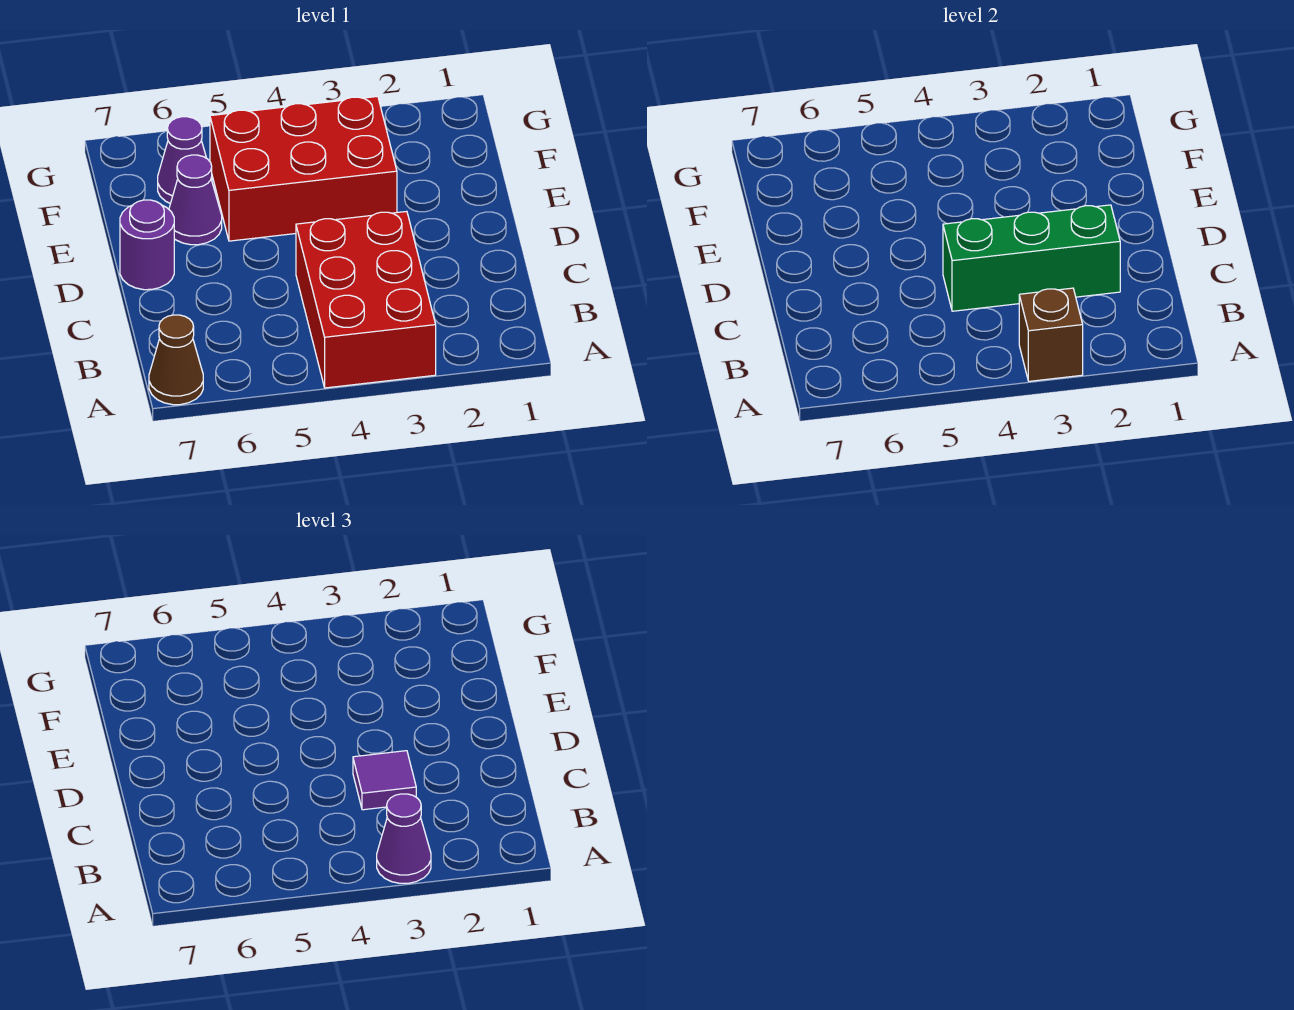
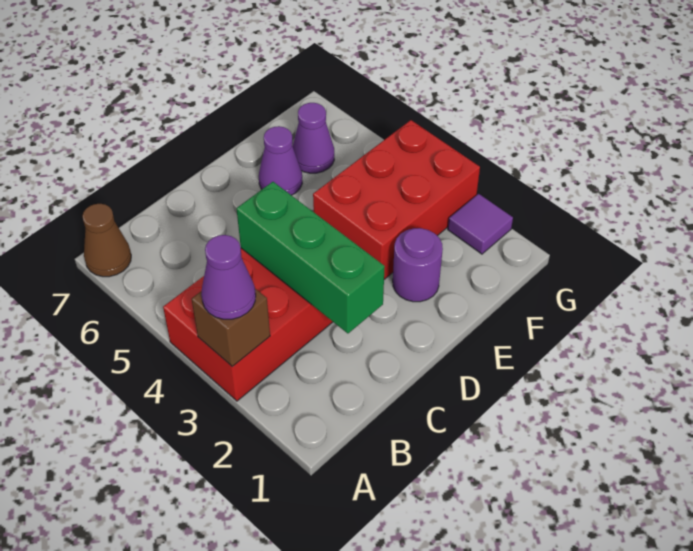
purple tile C3 level 3 -> purple tile G2 level 1
purple round brick D7 level 1 -> purple round brick E2 level 1
red brick E3:F5 level 1 -> red brick E3:G4 level 1

